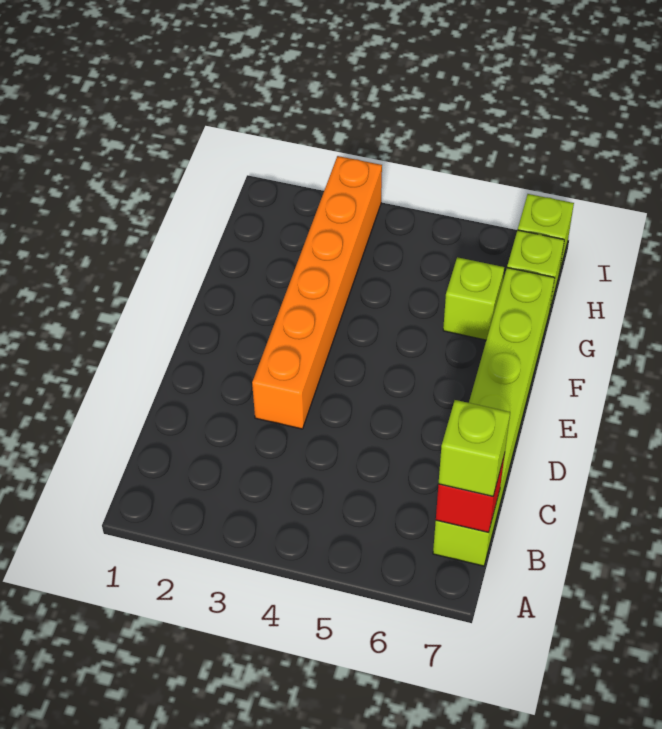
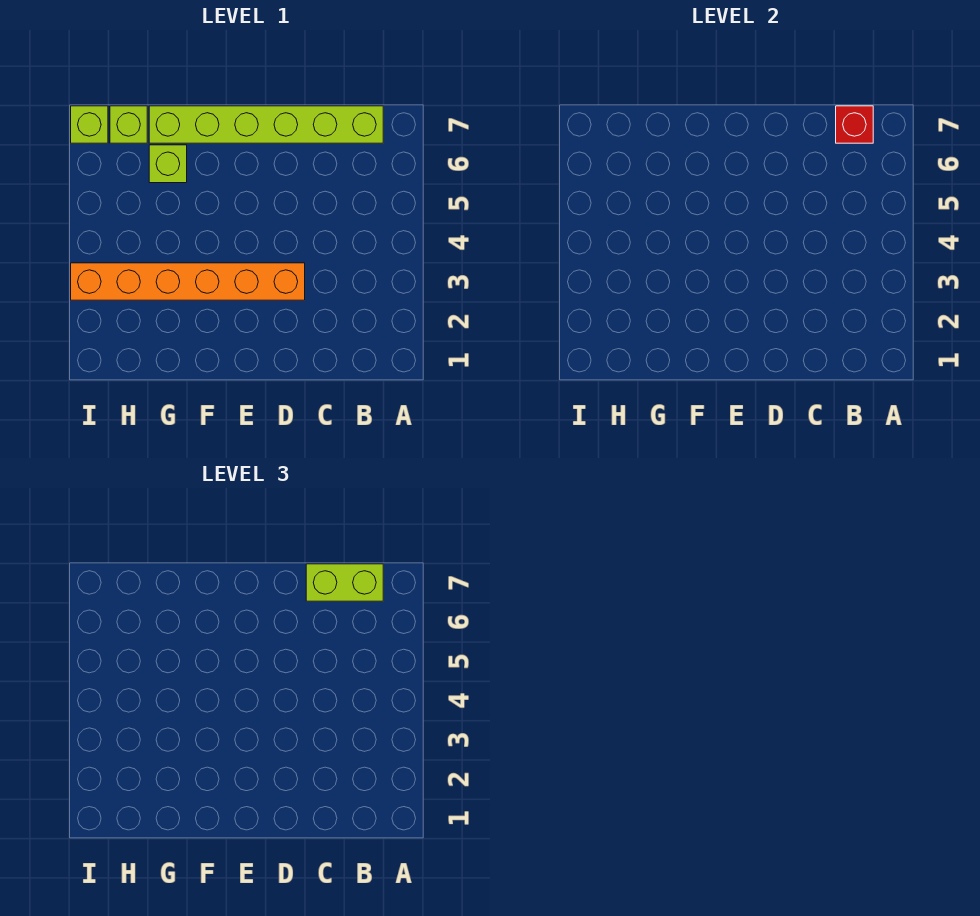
lime brick B7 level 3 -> lime brick B7:C7 level 3

